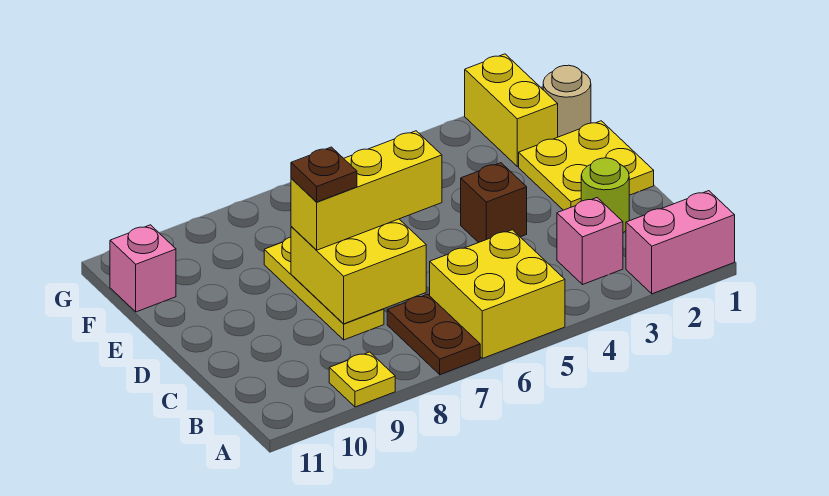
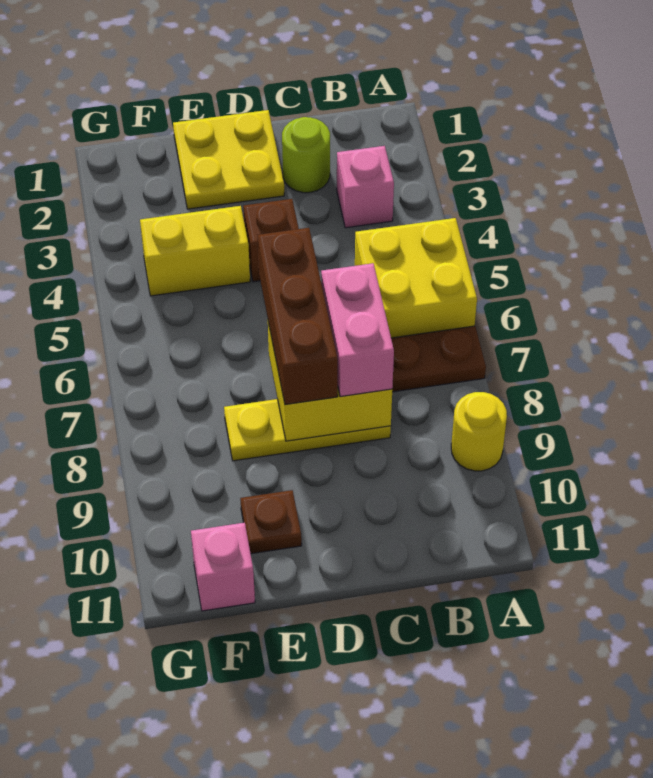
pink brick A1:A2 level 1 -> pink brick C7:C8 level 3
yellow plate A9 level 1 -> yellow round brick A9 level 1
yellow brick D6:D8 level 3 -> brown brick D6:D8 level 3
brown plate D8 level 4 -> brown plate E10 level 1
tan round brick F1 level 1 -> none
yellow brick F2:G2 level 1 -> yellow brick E4:F4 level 1

